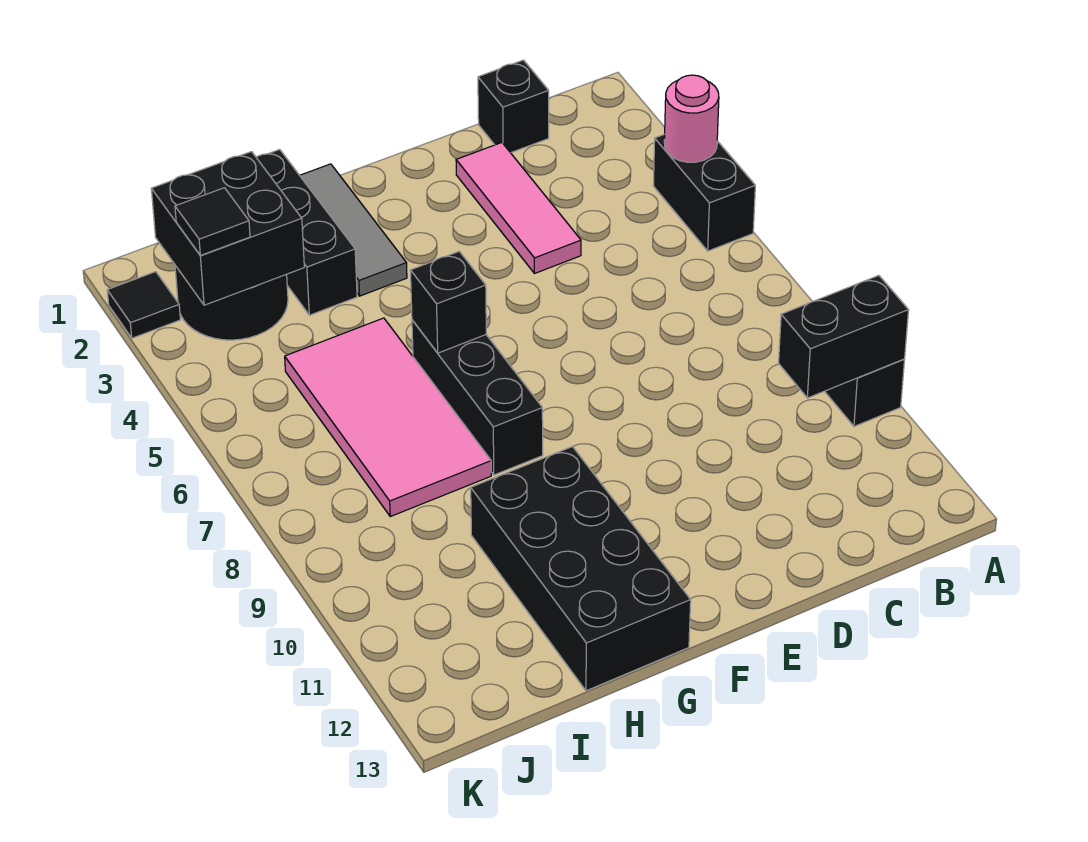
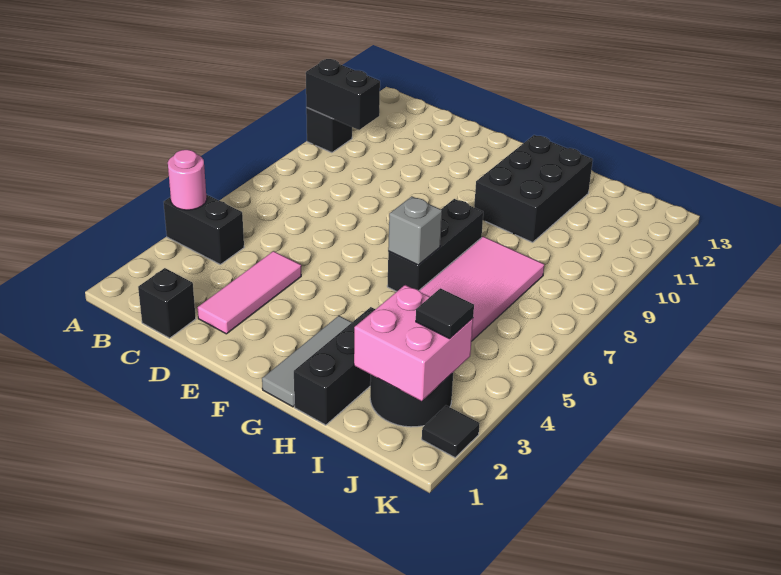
black brick A4:A5 level 1 -> black brick A4:B4 level 1
black brick G6 level 2 -> grey brick G6 level 2
black brick G10:H13 level 1 -> black brick G10:H12 level 1
black brick I2:J3 level 2 -> pink brick I2:J3 level 2

